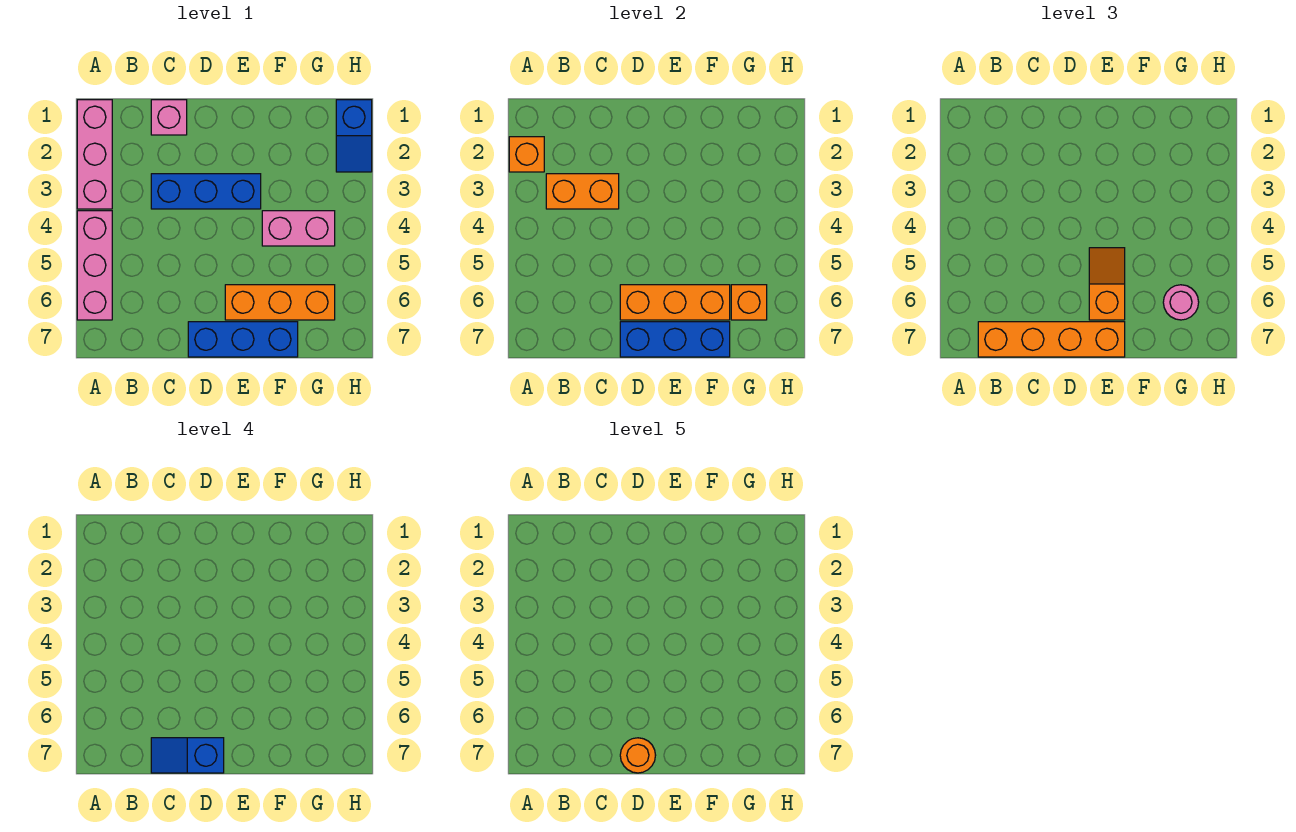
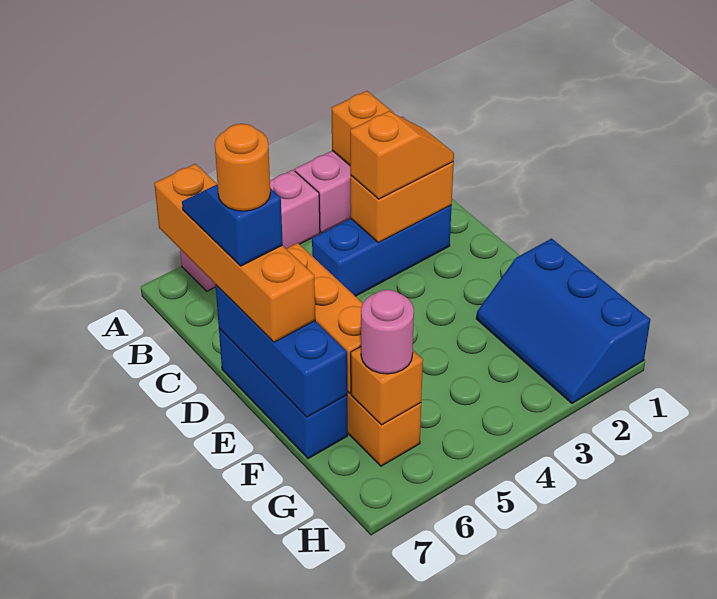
orange brick B3:C3 level 2 -> orange brick C2:C3 level 2
pink brick C1 level 1 -> none
blue brick C3:E3 level 1 -> blue brick C2:C4 level 1
orange slope E5:E6 level 3 top 6 -> orange slope C2:C3 level 3 top 3
pink brick F4:G4 level 1 -> none
blue slope H1:H2 level 1 top 1 -> blue slope F1:H2 level 1 top 1

